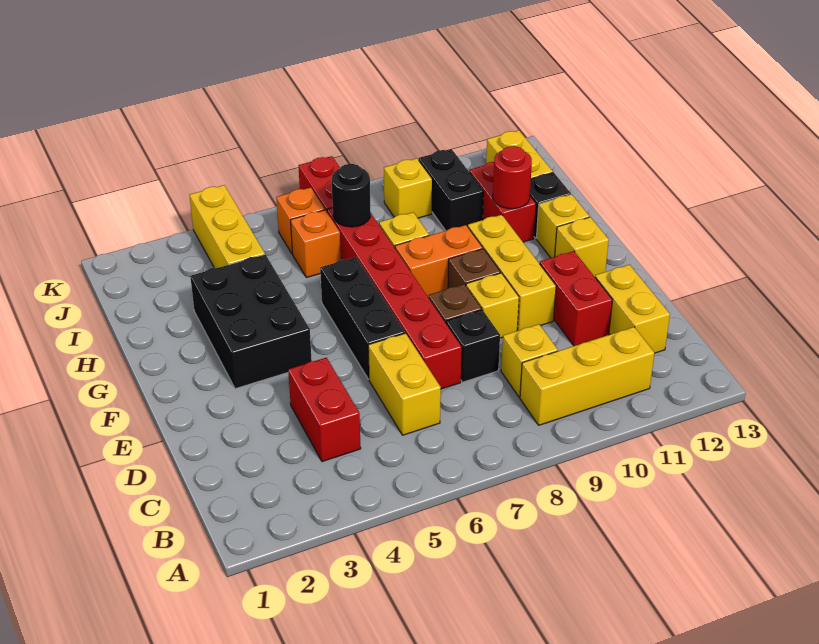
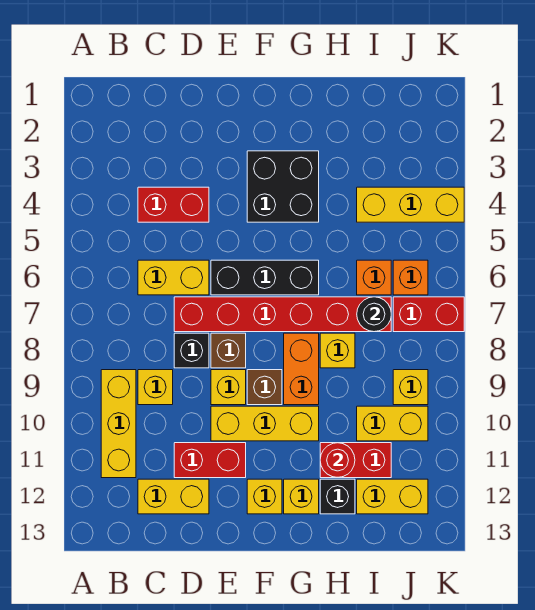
black brick F3:H4 level 1 -> black brick F3:G4 level 1
black brick I10:J10 level 1 -> yellow brick I10:J10 level 1

